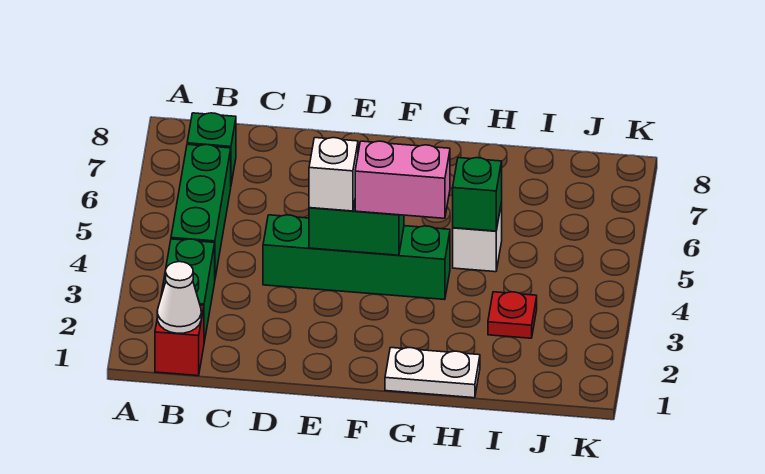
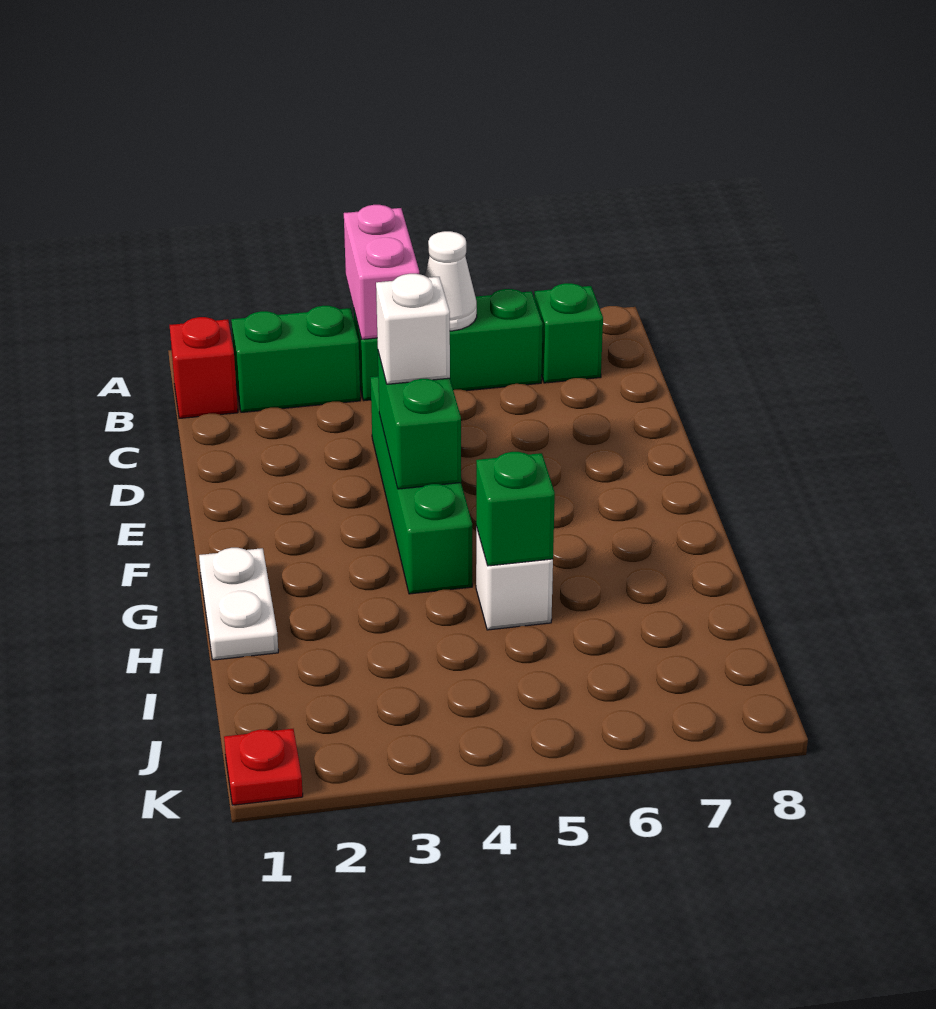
white cone B1 level 2 -> white cone B5 level 2
pink brick F4:G4 level 3 -> pink brick A4:B4 level 2
red plate I3 level 1 -> red plate K1 level 1

